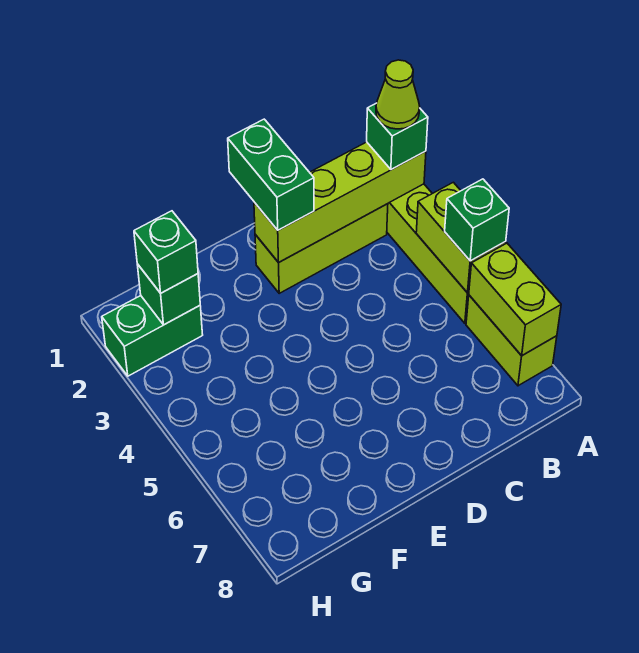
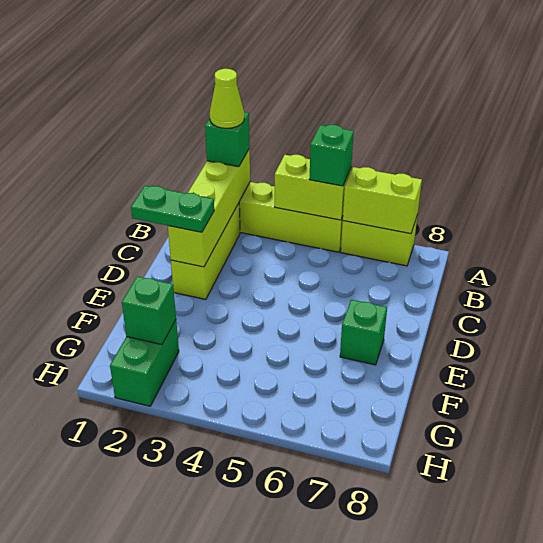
green brick D1:D2 level 3 -> green plate D1:D2 level 3
green brick G2 level 3 -> green brick E7 level 1

